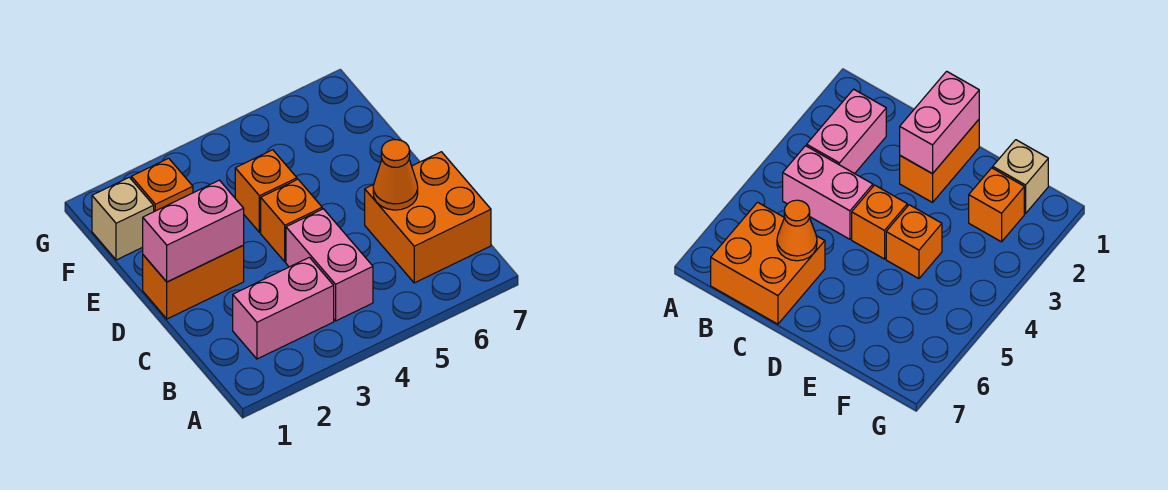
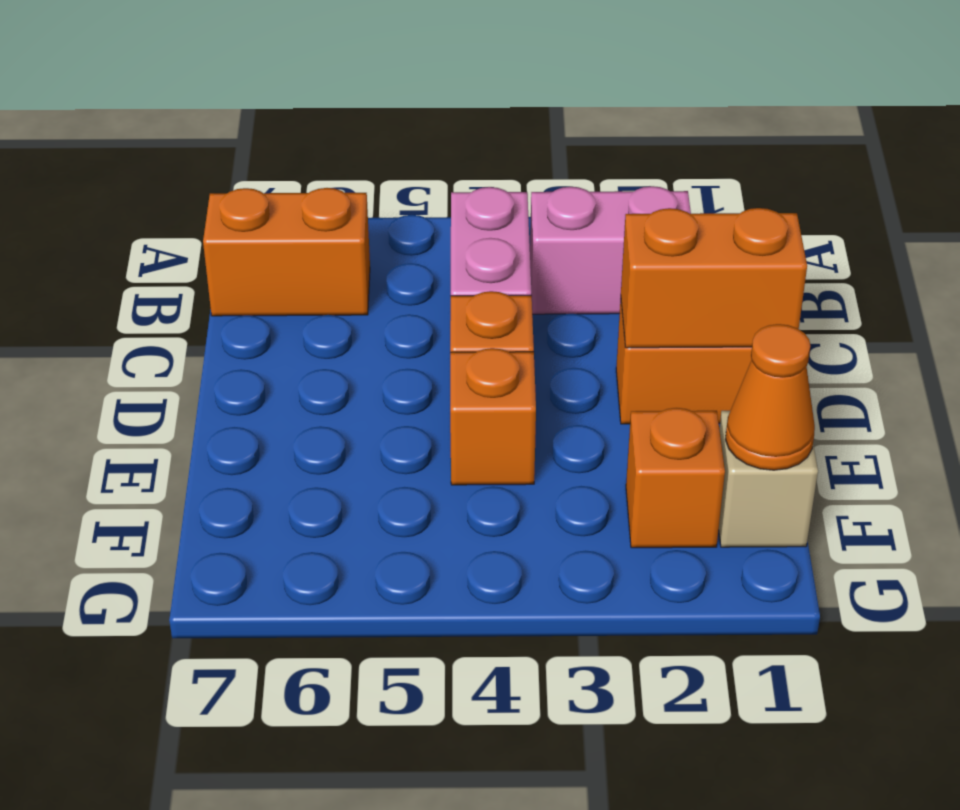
orange brick B6:C7 level 1 -> orange brick B6:B7 level 1
orange cone C6 level 2 -> orange cone F1 level 2
pink brick D1:D2 level 2 -> orange brick D1:D2 level 2

